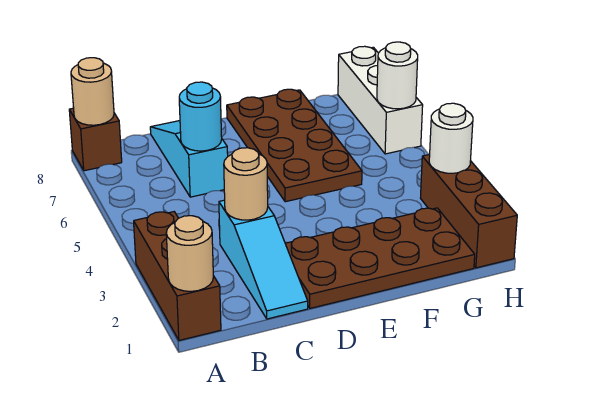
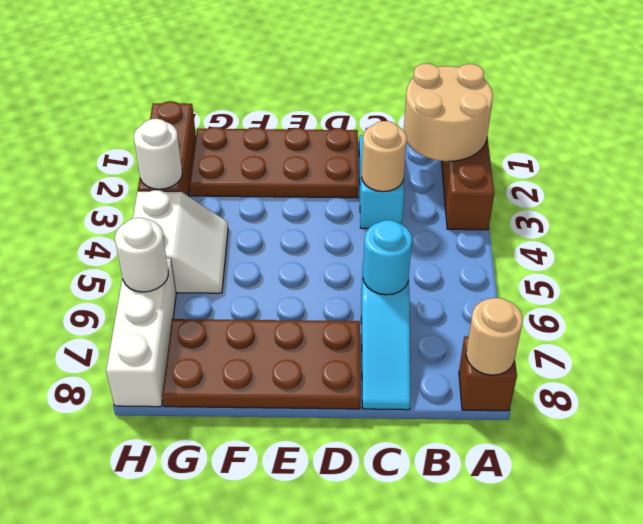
tan round brick A1 level 2 -> tan round brick A1:B2 level 2
brown plate E5:F8 level 1 -> brown plate D7:G8 level 1
none -> white slope G4:H5 level 1 top H

